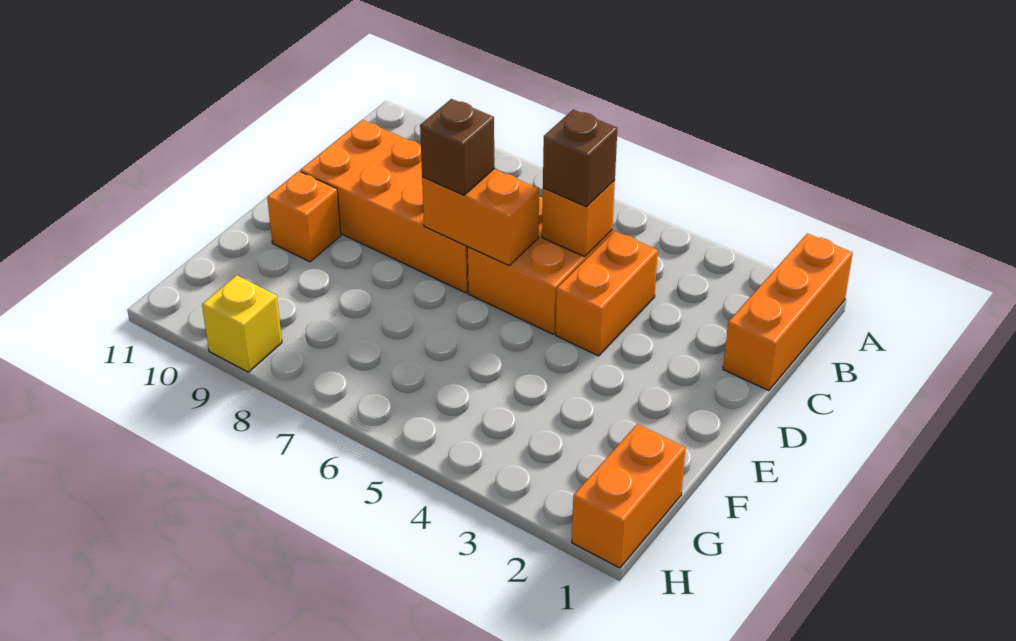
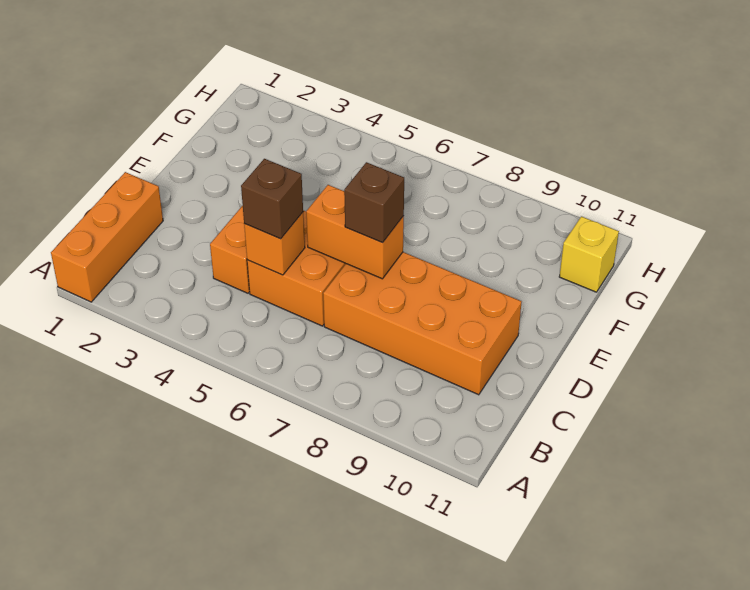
orange brick E10 level 1 -> none
orange brick G1:H1 level 1 -> none
yellow brick H9 level 1 -> yellow brick G11 level 1

